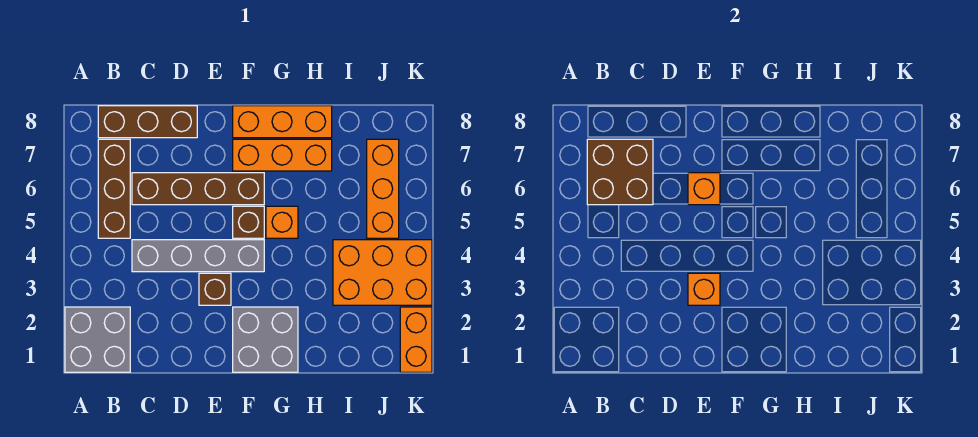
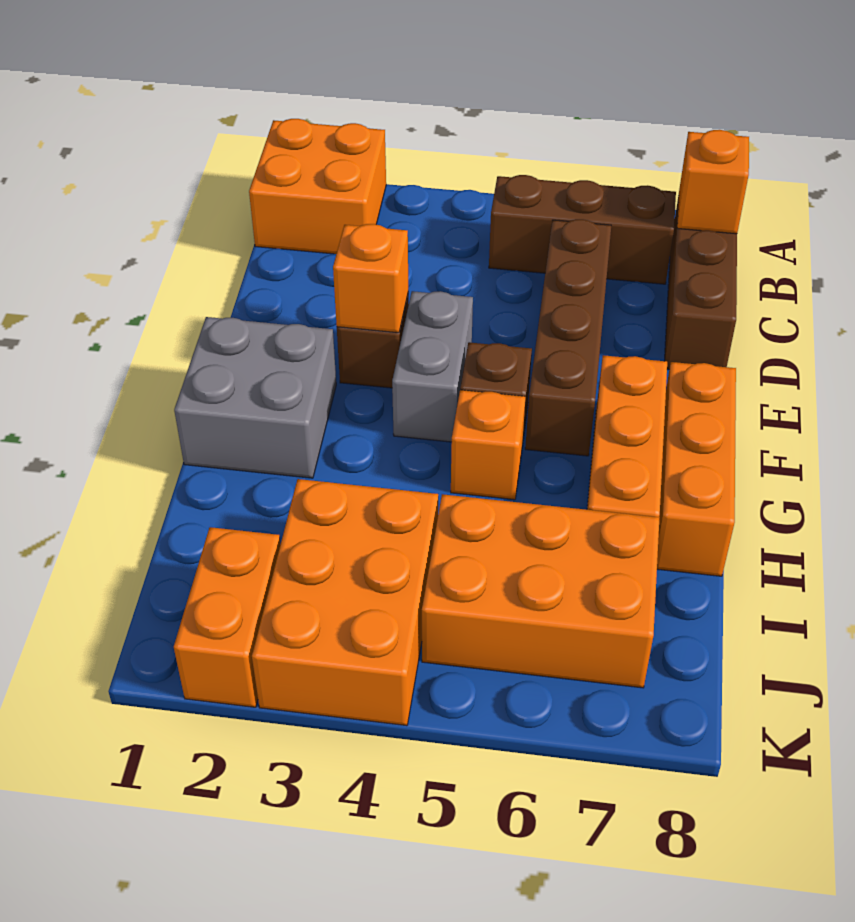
grey brick A1:B2 level 1 -> orange brick A1:B2 level 1
brown brick B6:C7 level 2 -> none
grey brick C4:F4 level 1 -> grey brick E4:F4 level 1
orange brick E6 level 2 -> orange brick B8 level 2
orange brick J5:J7 level 1 -> orange brick I5:J7 level 1
orange brick K1:K2 level 1 -> orange brick J2:K2 level 1

